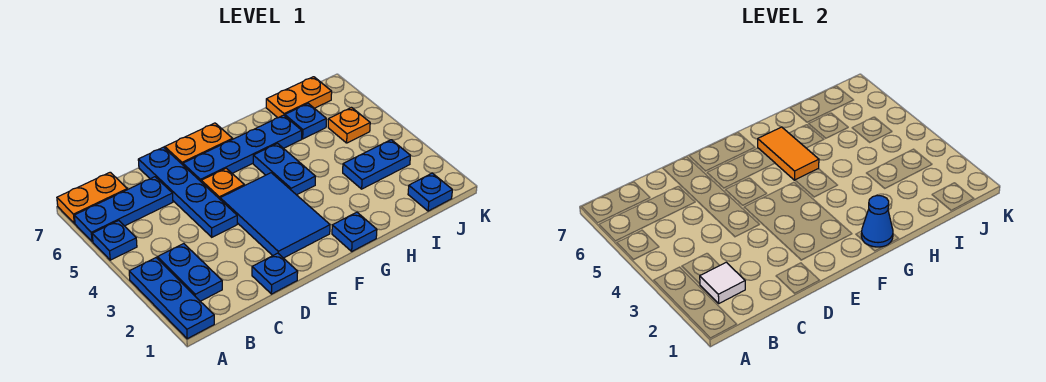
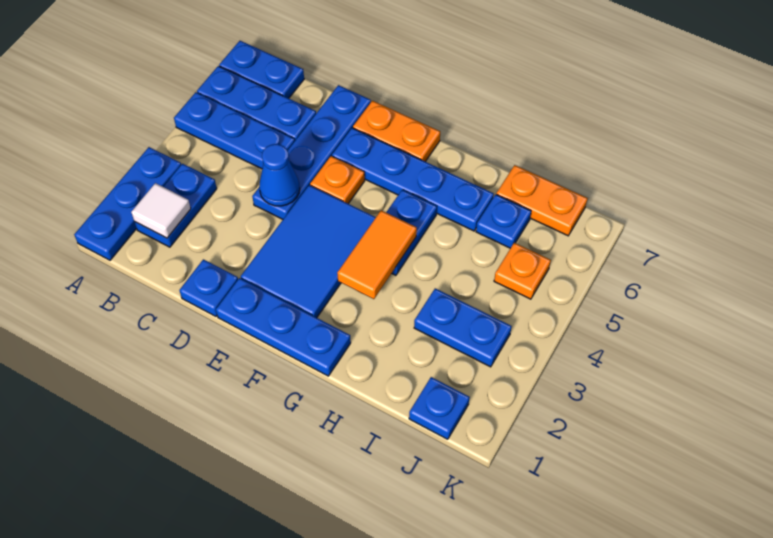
blue plate A5 level 1 -> blue plate A5:C5 level 1
orange plate A7:B7 level 1 -> blue plate A7:B7 level 1
blue plate G1 level 1 -> blue plate E1:G1 level 1
blue cone G1 level 2 -> blue cone D4 level 2
orange tile G5:G6 level 2 -> orange tile G3:G4 level 2

